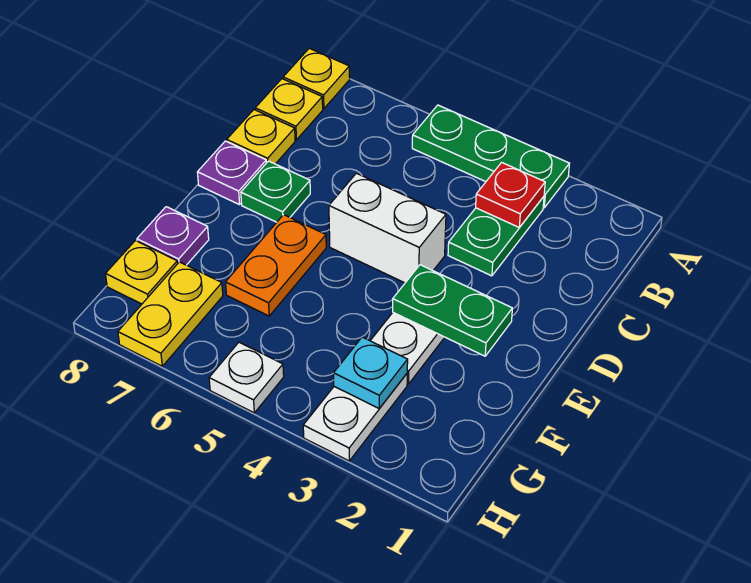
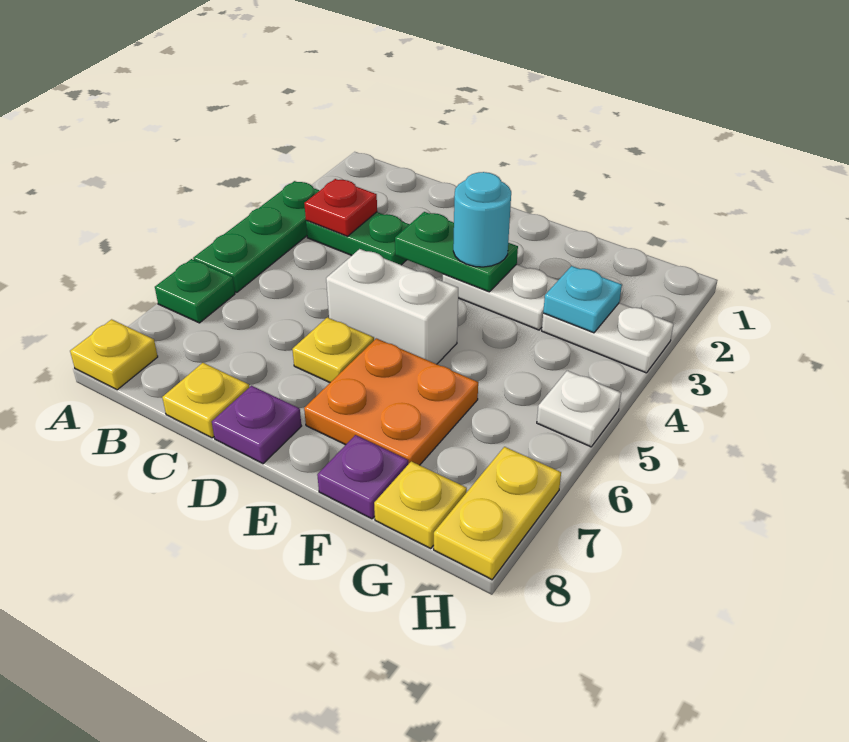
yellow plate B8 level 1 -> yellow plate D6 level 1
white brick D4:D5 level 1 -> white brick D5:E5 level 1
green plate D7 level 1 -> green plate A6 level 1
green plate E2:E3 level 2 -> green plate D3:E3 level 2
none -> cyan round brick E3 level 3
orange plate E6:F6 level 1 -> orange plate E6:F7 level 1
yellow plate G7:H7 level 1 -> yellow plate H7:H8 level 1

